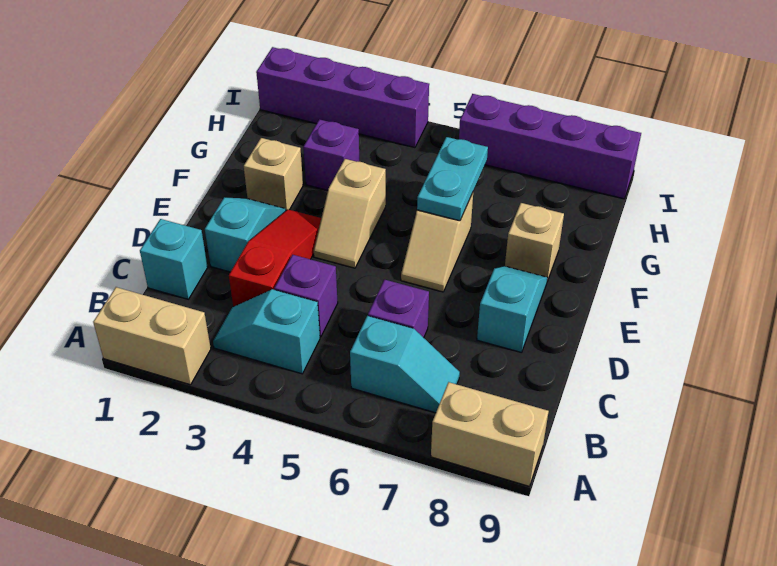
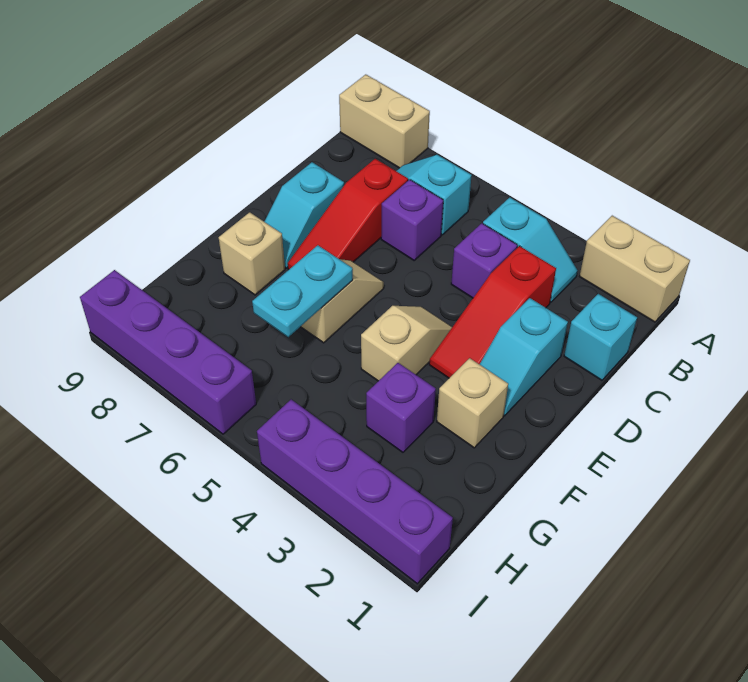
none -> red slope C7:E7 level 1 top C

